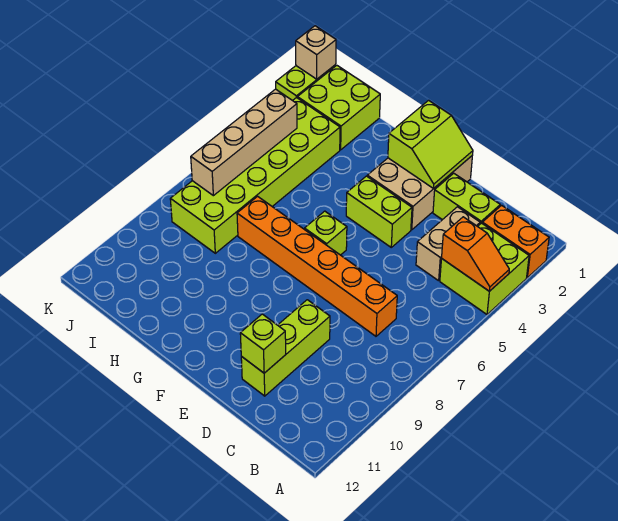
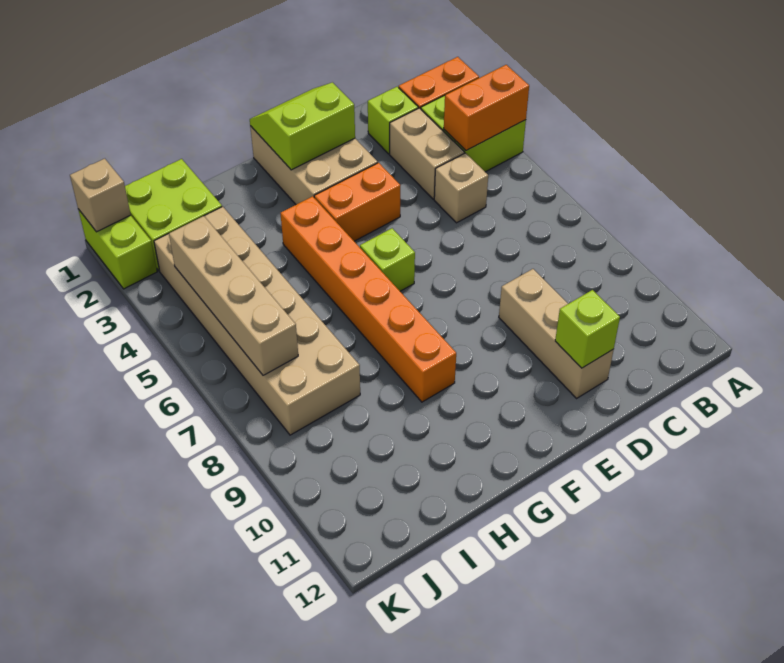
orange slope A4:B4 level 2 top B -> orange brick A4:B4 level 2
lime brick C2:D2 level 1 -> lime brick C2 level 1
none -> tan brick C5 level 1
orange brick C7:H7 level 1 -> orange brick G4:G9 level 1
lime brick D9:D11 level 1 -> tan brick D9:D11 level 1
lime slope E1:F2 level 2 top F -> lime slope E1:F2 level 2 top 2
lime brick E4:F4 level 1 -> orange brick E4:F4 level 1
lime brick I3:J8 level 1 -> tan brick I3:J8 level 1

